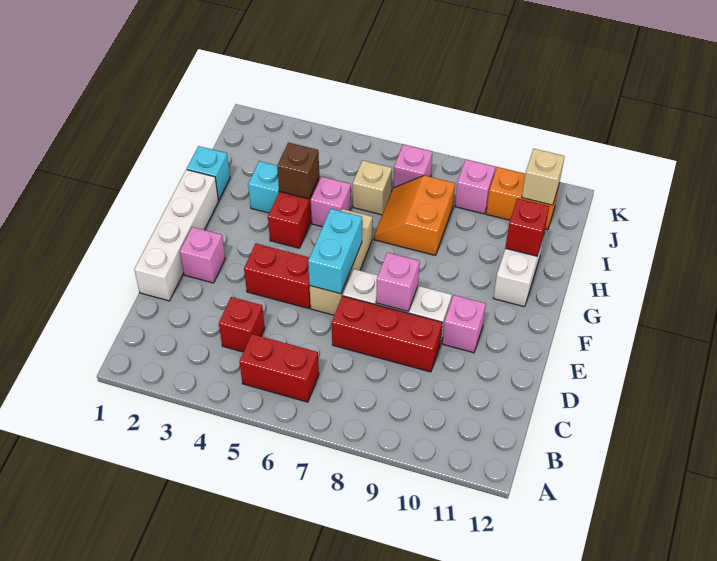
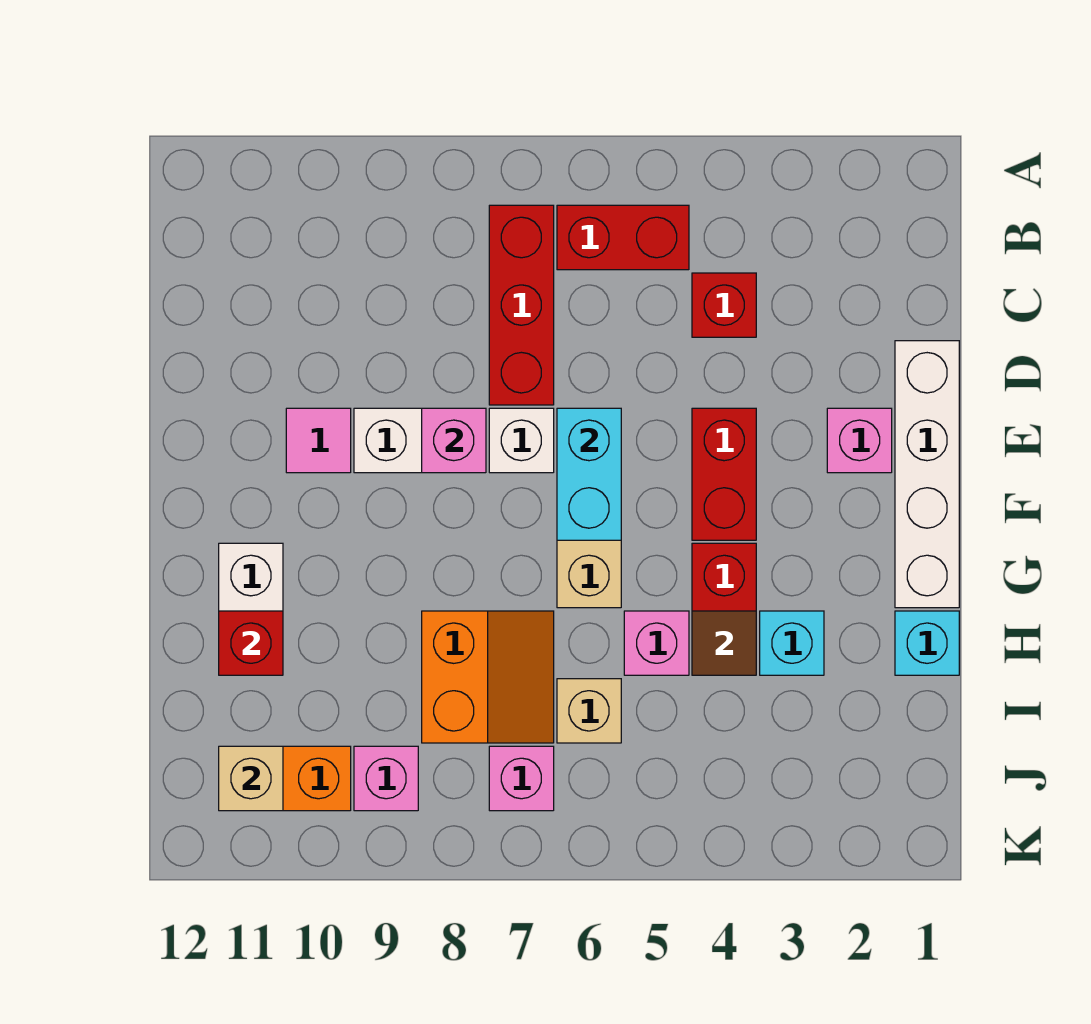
red brick D7:D9 level 1 -> red brick B7:D7 level 1
red brick E4:E5 level 1 -> red brick E4:F4 level 1
pink brick E10 level 1 -> pink tile E10 level 1
brown brick H4 level 2 -> brown tile H4 level 2

